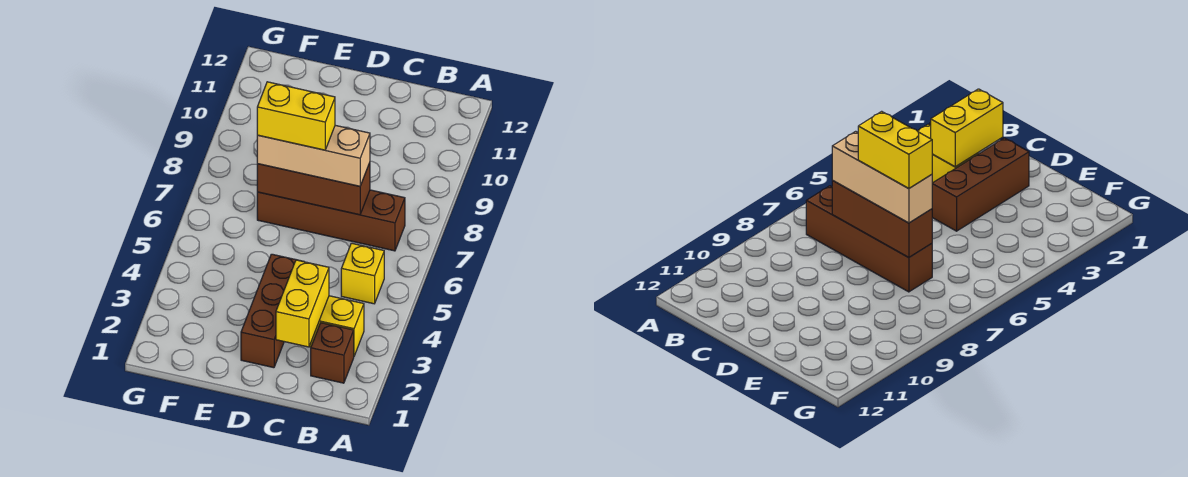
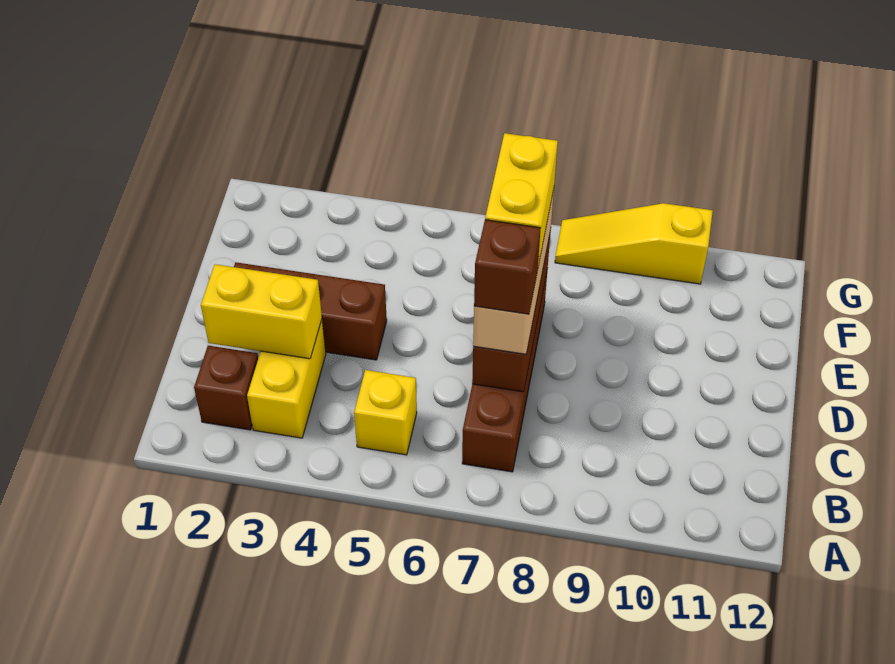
none -> brown brick C7 level 4
none -> yellow slope G8:G10 level 1 top 10

